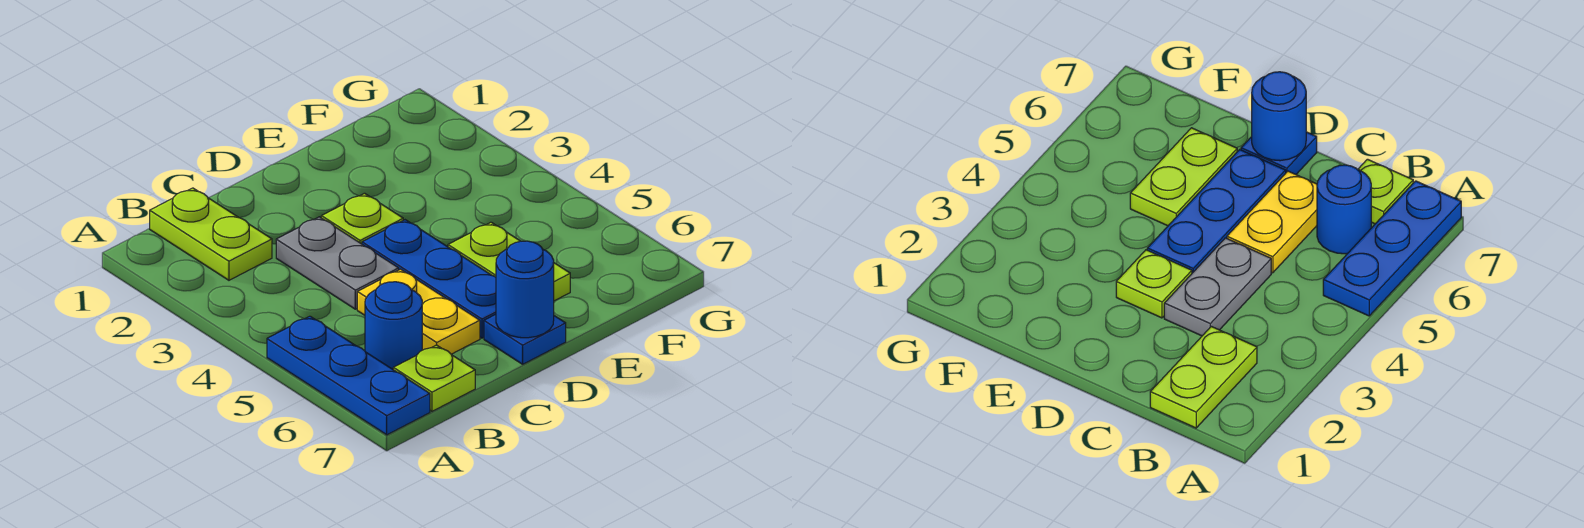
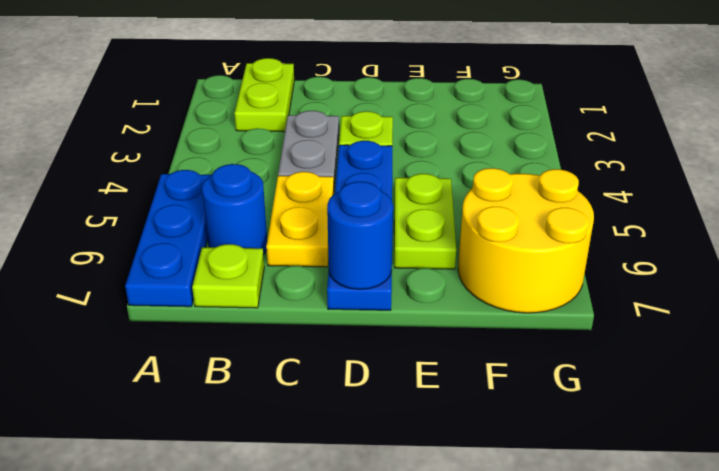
none -> yellow round brick F6:G7 level 1

